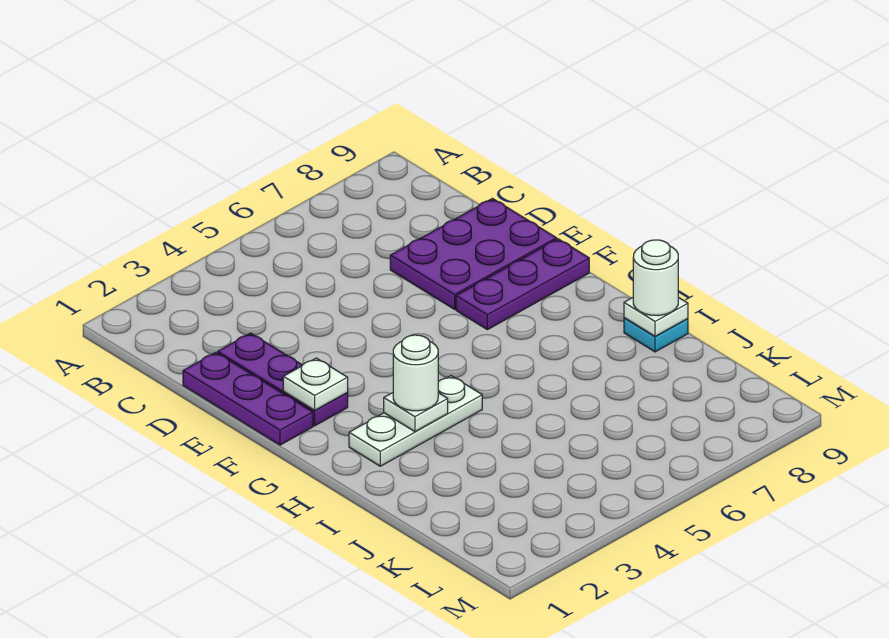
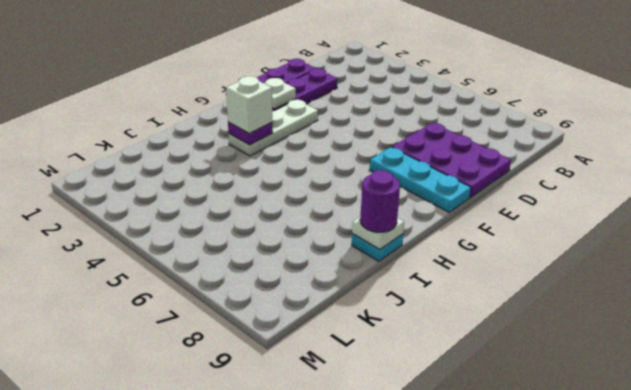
purple plate F7:F9 level 1 -> cyan plate F7:F9 level 1
white plate H2:H4 level 1 -> white plate F3:H3 level 1
white plate H3 level 2 -> purple plate H3 level 2
white round brick H3 level 3 -> white brick H3 level 3
white round brick I9 level 3 -> purple round brick I9 level 3

